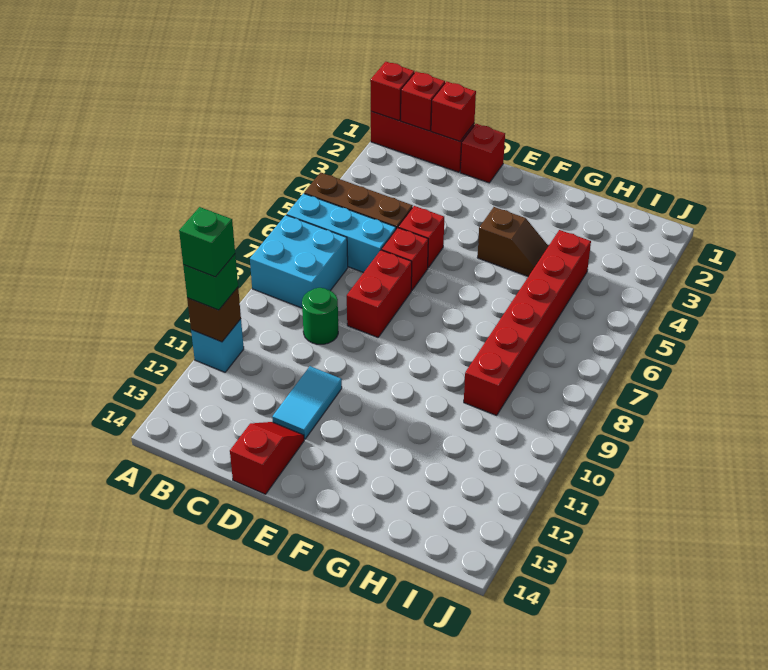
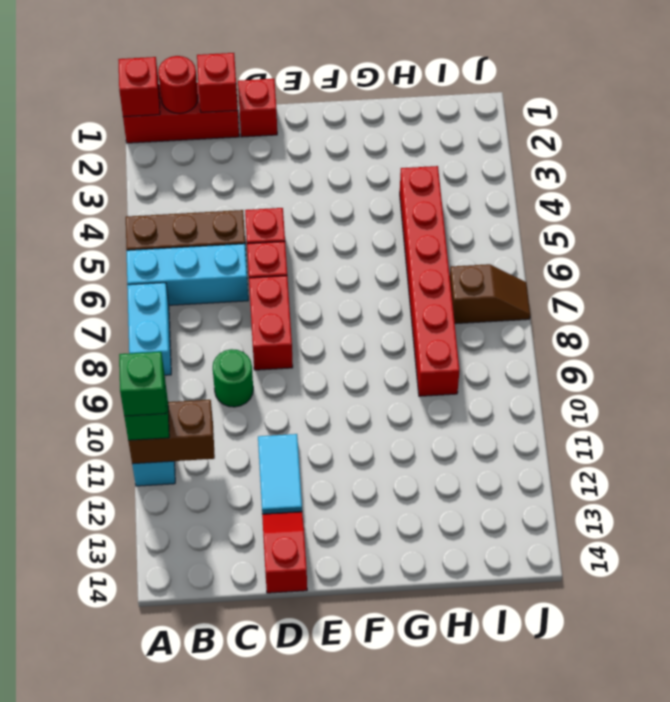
cyan brick A7:B8 level 1 -> cyan brick A7:A8 level 1
brown brick A11 level 2 -> brown brick A11:B11 level 2
red brick B1 level 2 -> red round brick B1 level 2
brown slope F4:G4 level 1 top F -> brown slope I7:J7 level 1 top I

